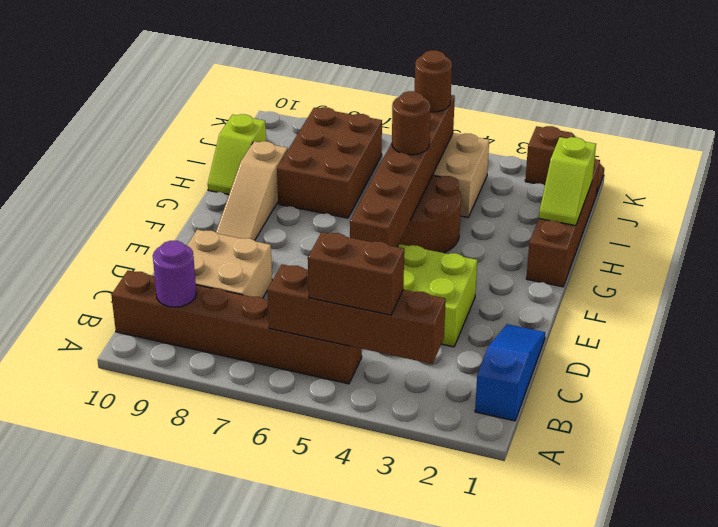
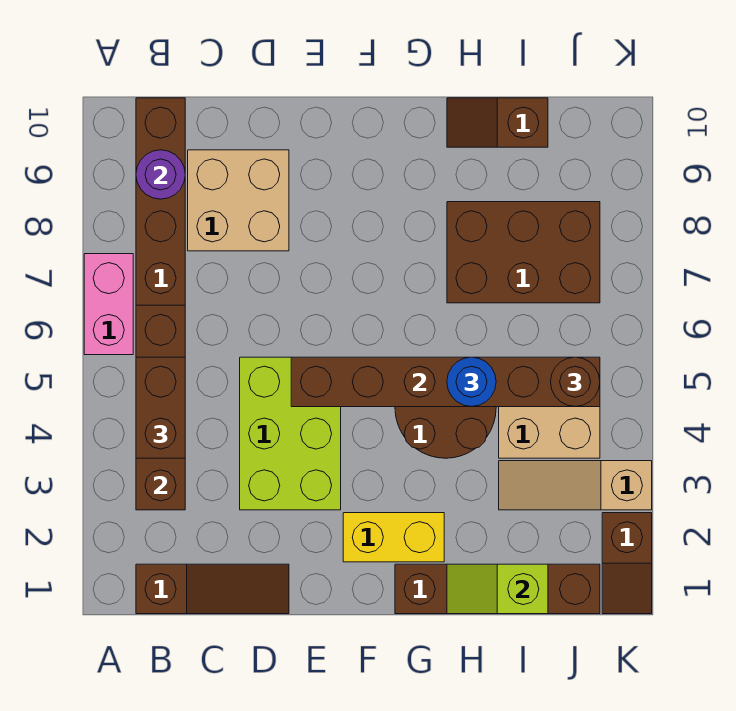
none -> pink brick A6:A7 level 1
blue slope B1:D1 level 1 top B -> brown slope B1:D1 level 1 top B
none -> yellow brick F2:G2 level 1
tan slope F9:H9 level 1 top H -> tan slope I3:K3 level 1 top K
brown round brick H5 level 3 -> blue round brick H5 level 3
lime slope H10:I10 level 1 top I -> brown slope H10:I10 level 1 top I

